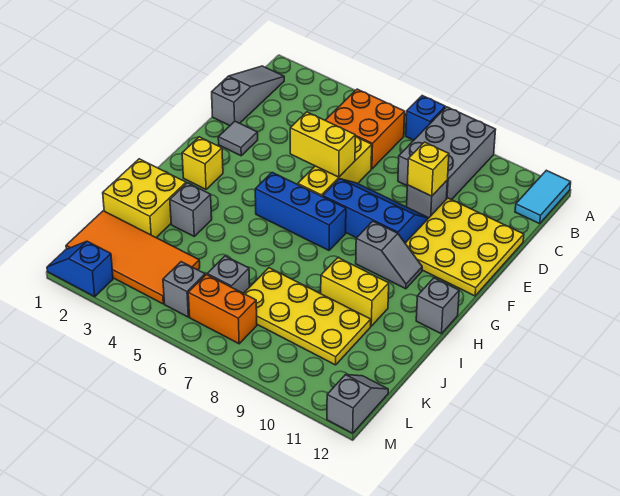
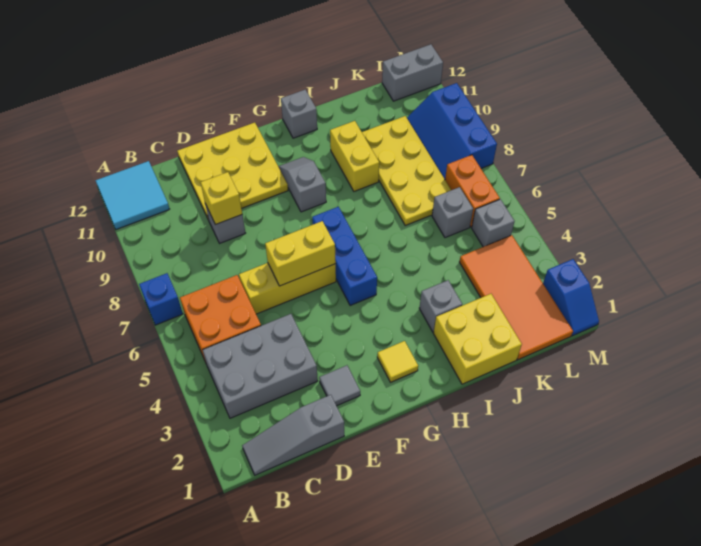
grey brick A8:C9 level 1 -> grey brick B3:D4 level 1
cyan tile A12:B12 level 1 -> cyan tile A11:B12 level 1
yellow brick E5:E6 level 2 -> yellow brick E6:F6 level 2
blue slope E7:F9 level 1 top F -> blue slope L8:M10 level 1 top M
yellow brick G2 level 1 -> yellow tile G2 level 1
grey slope L12:M12 level 1 top M -> grey brick L12:M12 level 1

